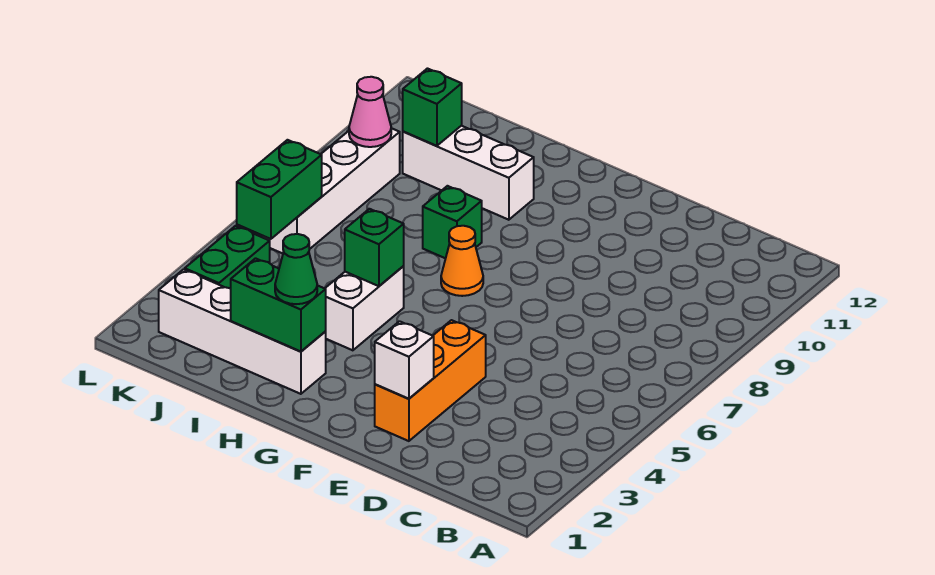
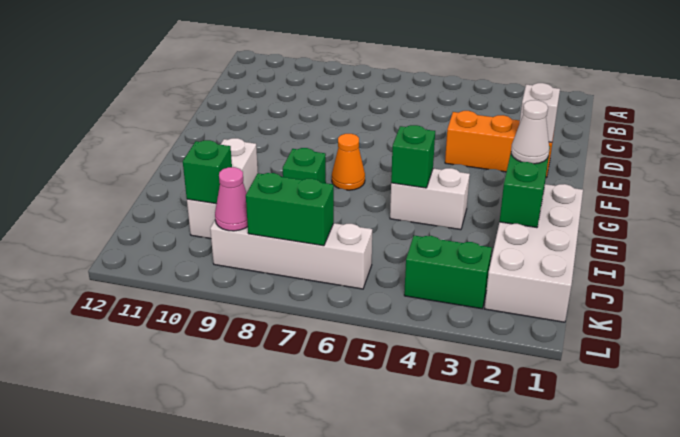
white brick H2:K2 level 1 -> white brick H1:K2 level 1
green cone H2 level 3 -> white cone H2 level 3
green brick K5:K6 level 2 -> green brick K7:K8 level 2

